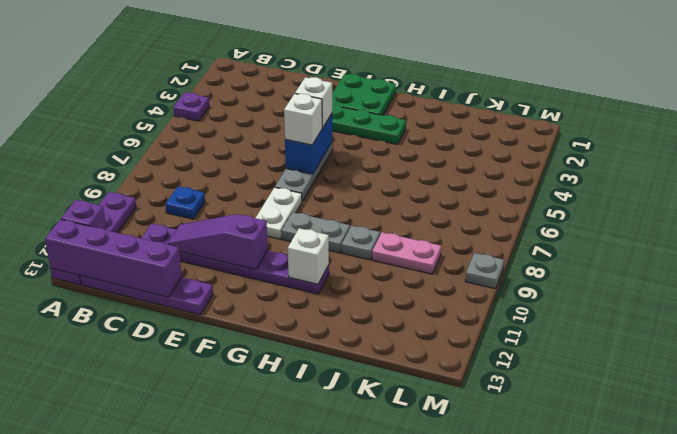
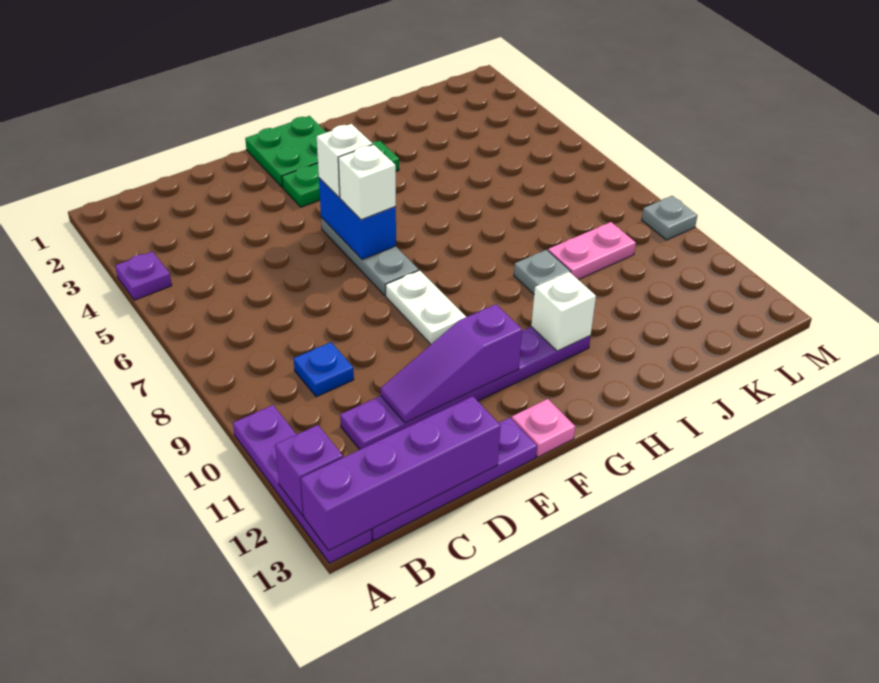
none -> pink plate F13 level 1
grey plate G9:H9 level 1 -> none

